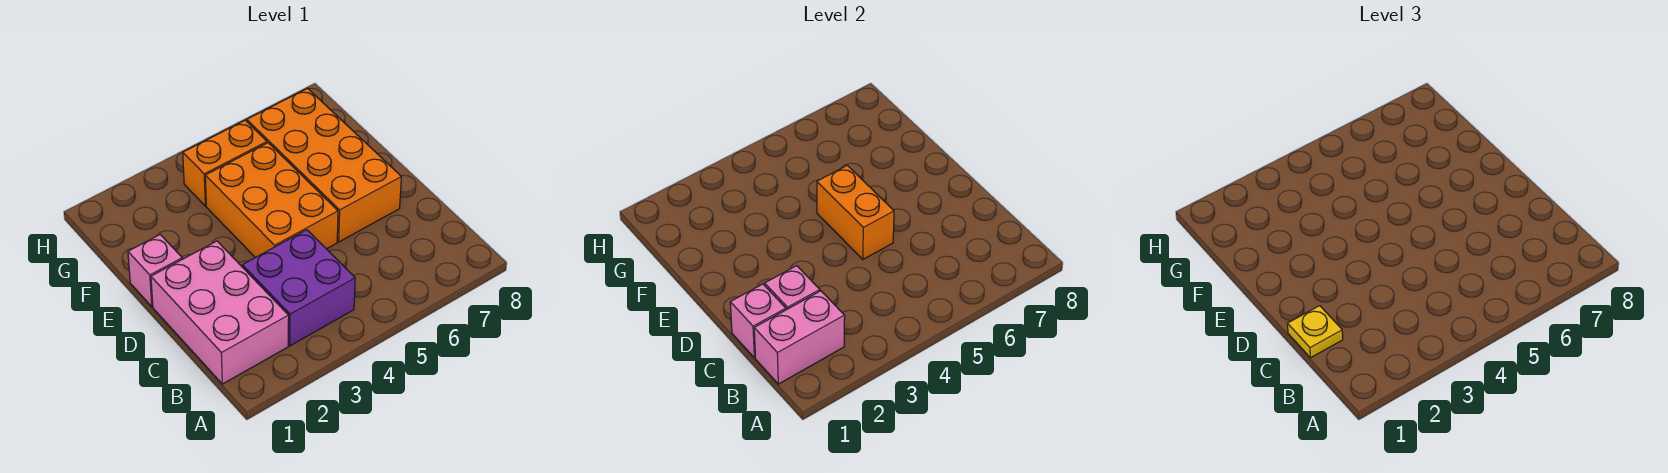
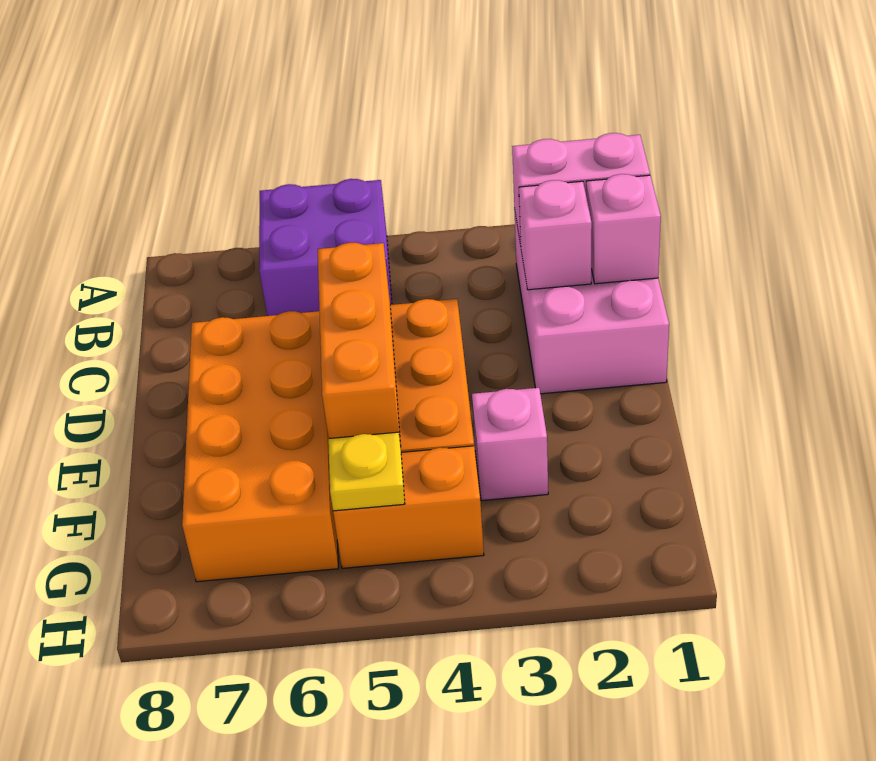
purple brick B3:C4 level 1 -> purple brick A5:B6 level 1
yellow plate C1 level 3 -> yellow plate G5 level 2
orange brick D5:E5 level 2 -> orange brick D5:F5 level 2
pink brick E1 level 1 -> pink brick F3 level 1

